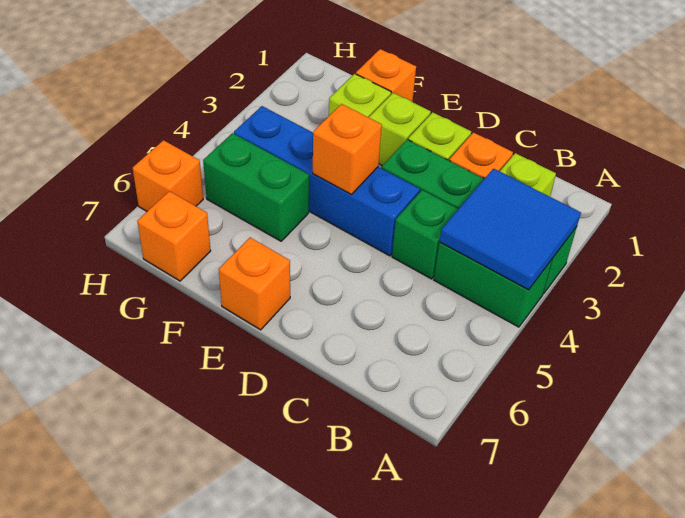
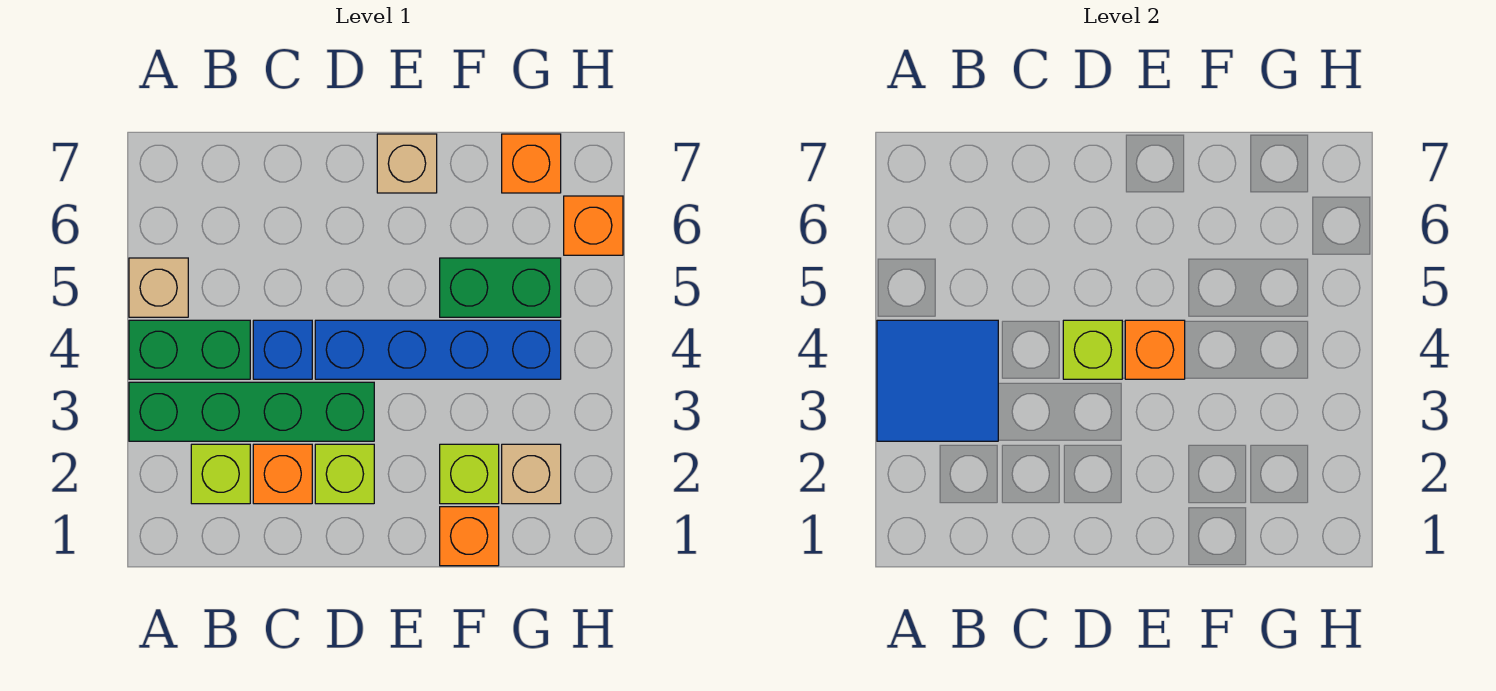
none -> tan brick A5 level 1
green brick C4 level 1 -> blue brick C4 level 1
lime brick E2 level 1 -> lime brick D4 level 2
orange brick E7 level 1 -> tan brick E7 level 1
none -> tan brick G2 level 1

